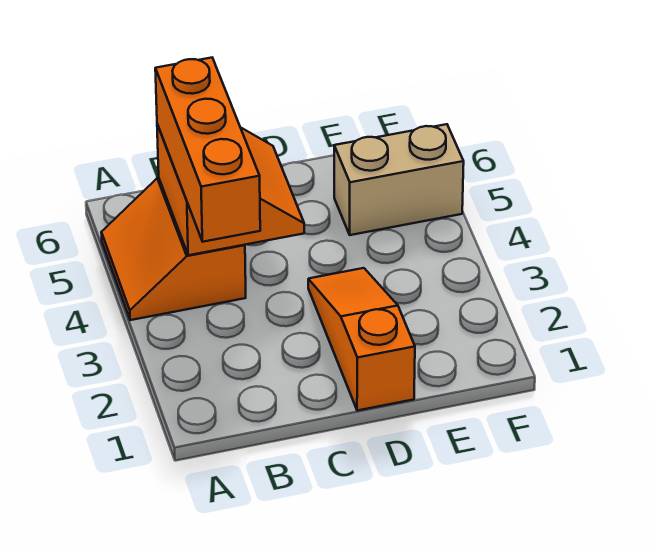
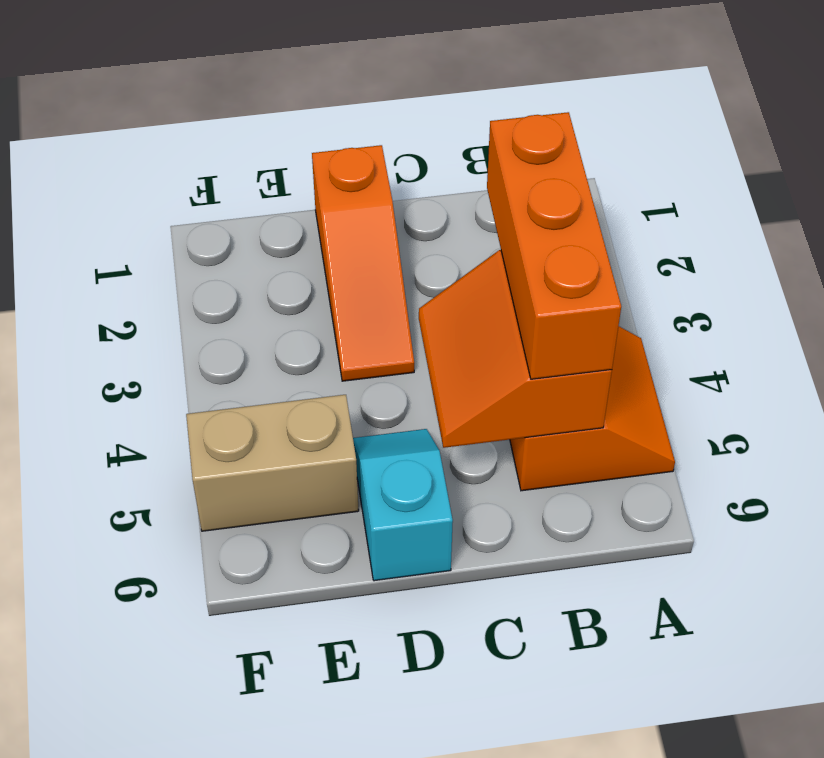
none -> cyan slope D5:D6 level 1 top 6

